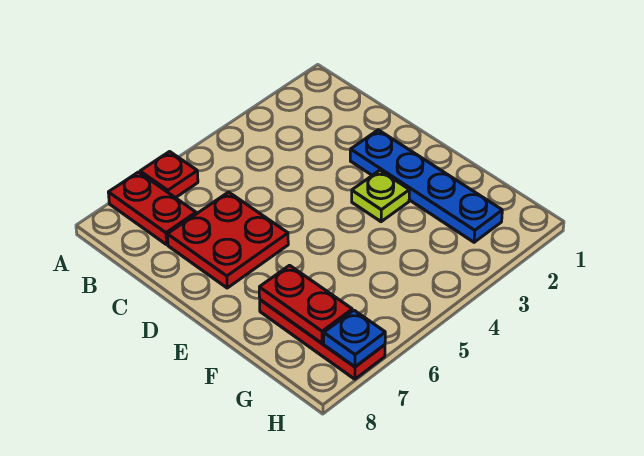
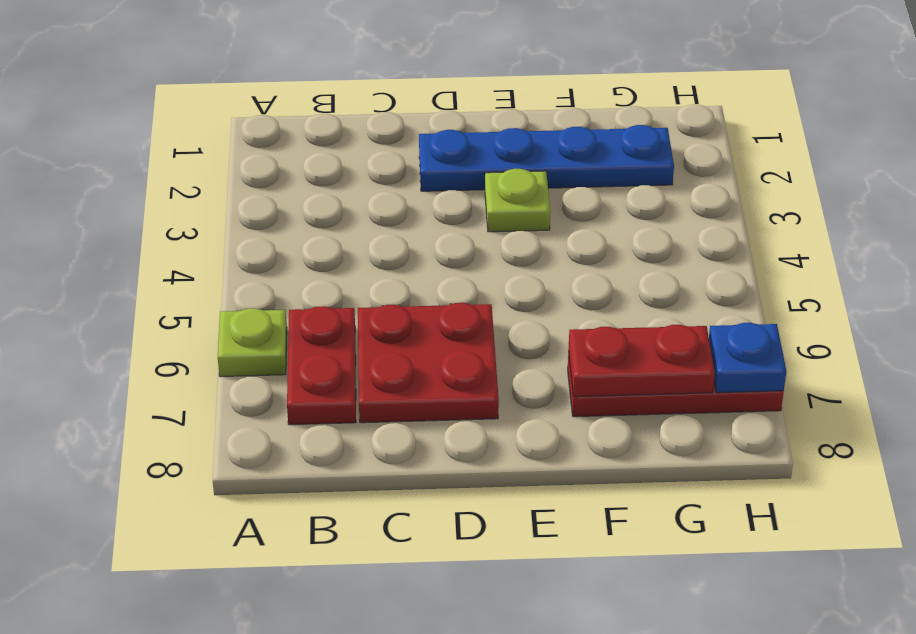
red plate A6 level 1 -> lime plate A6 level 1
red plate A7:B7 level 1 -> red plate B6:B7 level 1

